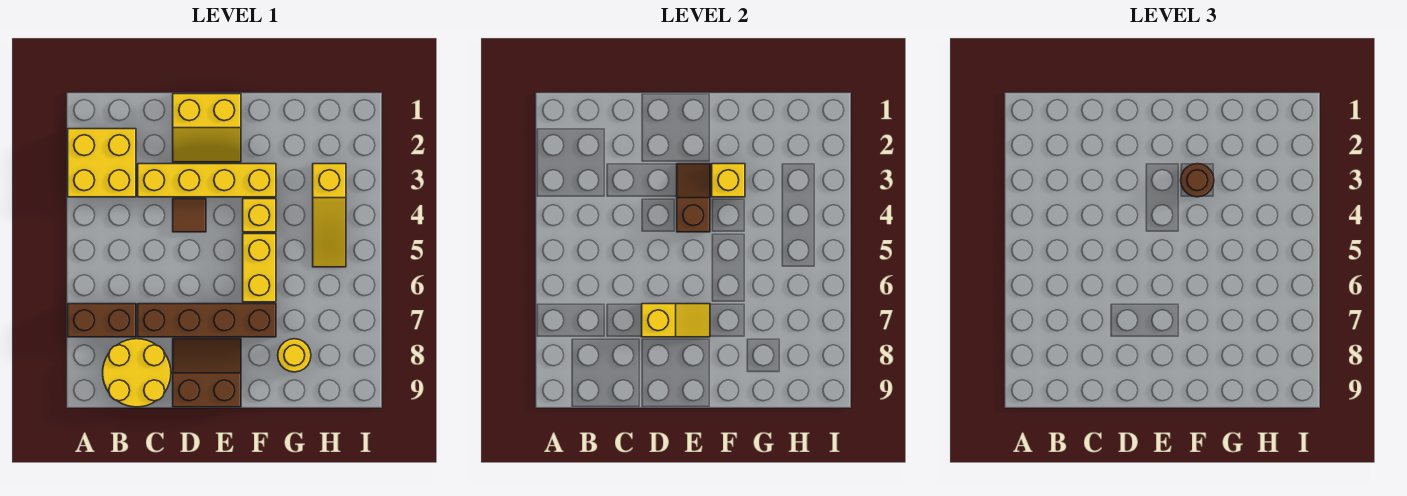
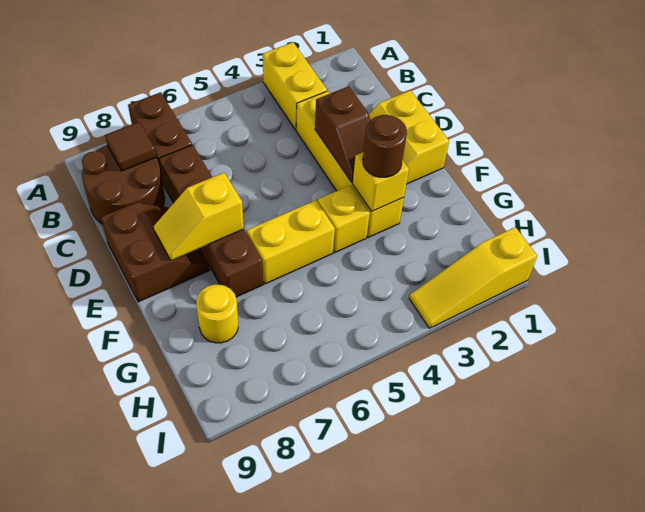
yellow brick A2:B3 level 1 -> yellow brick A3:B3 level 1
yellow round brick B8:C9 level 1 -> brown round brick B8:C9 level 1
brown tile D4 level 1 -> brown tile B8 level 2
yellow slope D7:E7 level 2 top D -> yellow slope E7:E8 level 2 top 7
brown slope E3:E4 level 2 top 4 -> brown slope D3:E3 level 2 top D
yellow slope H3:H5 level 1 top 3 -> yellow slope I1:I3 level 1 top 1

